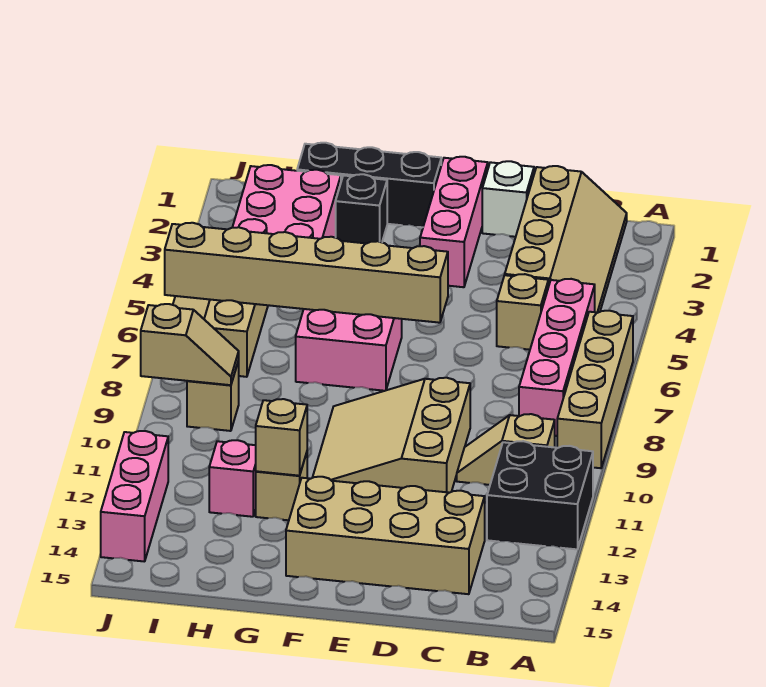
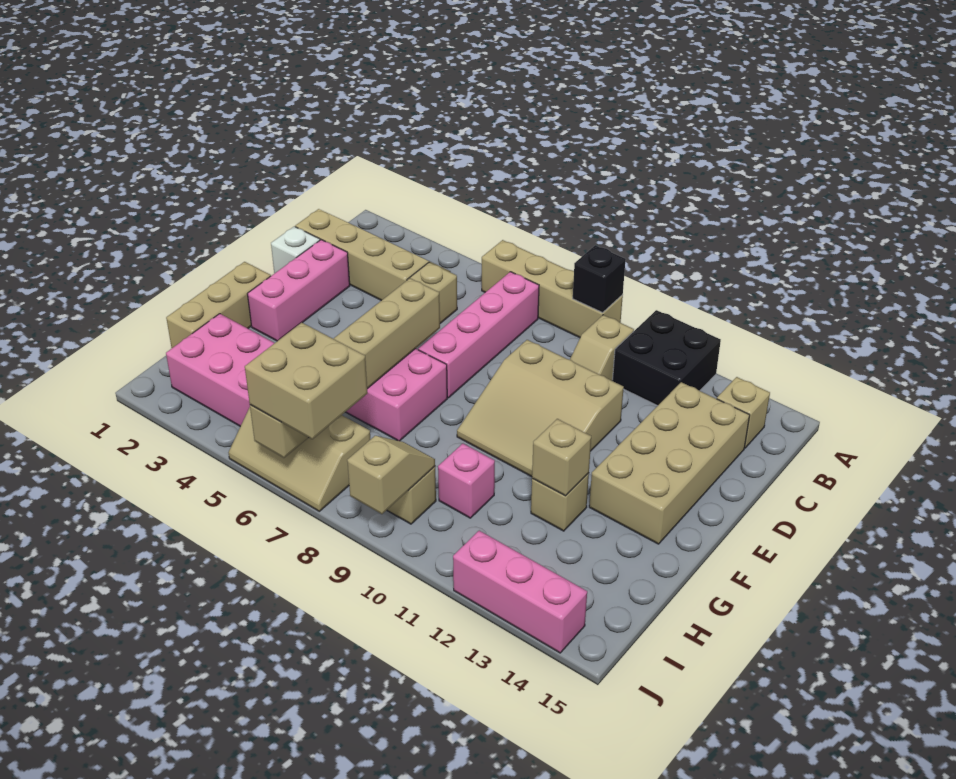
pink brick B5:B8 level 1 -> pink brick B7:E7 level 1
none -> tan brick B14 level 1
pink brick E1:E3 level 1 -> pink brick D2:F2 level 1
black brick F1:H1 level 1 -> tan brick F1:H1 level 1
black brick G2 level 1 -> black brick A9 level 2
pink brick H12 level 1 -> pink brick H10 level 1
none -> tan brick I6:J7 level 3

